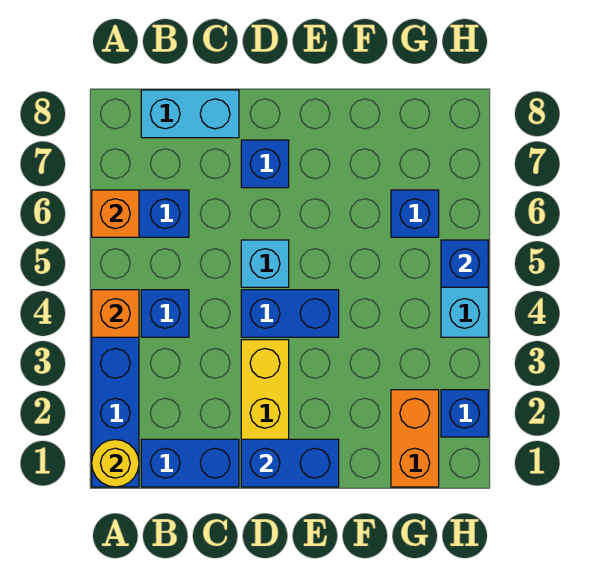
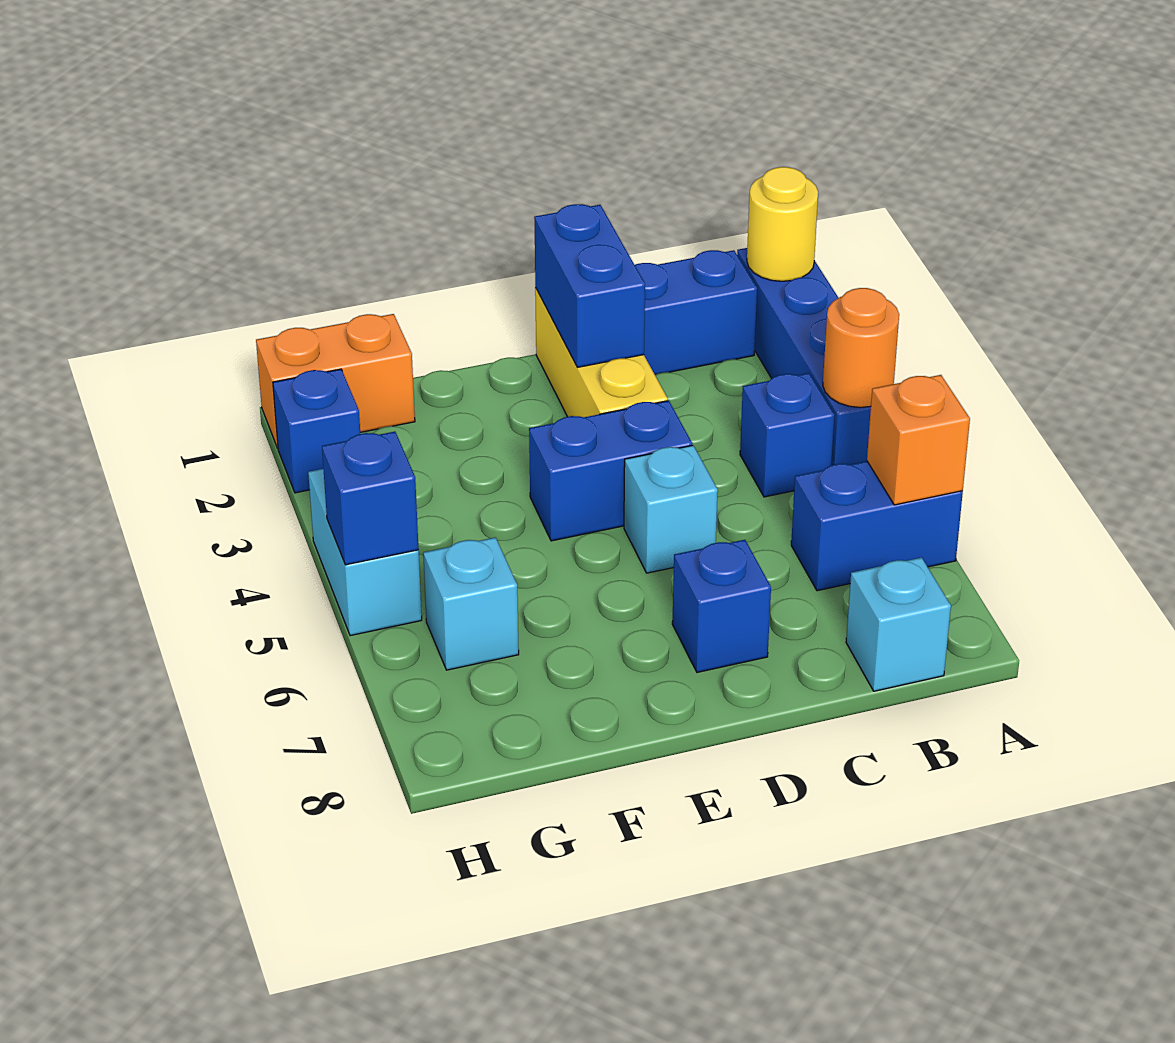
orange brick A4 level 2 -> orange round brick A4 level 2
cyan brick B8:C8 level 1 -> cyan brick B8 level 1
blue brick D1:E1 level 2 -> blue brick D1:D2 level 2
orange brick G1:G2 level 1 -> orange brick G1:H1 level 1
blue brick G6 level 1 -> cyan brick G6 level 1

